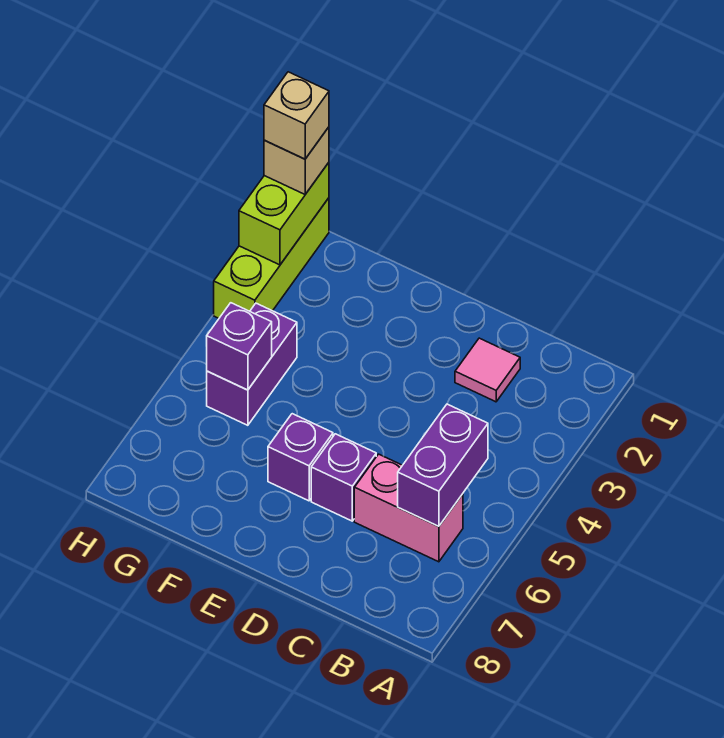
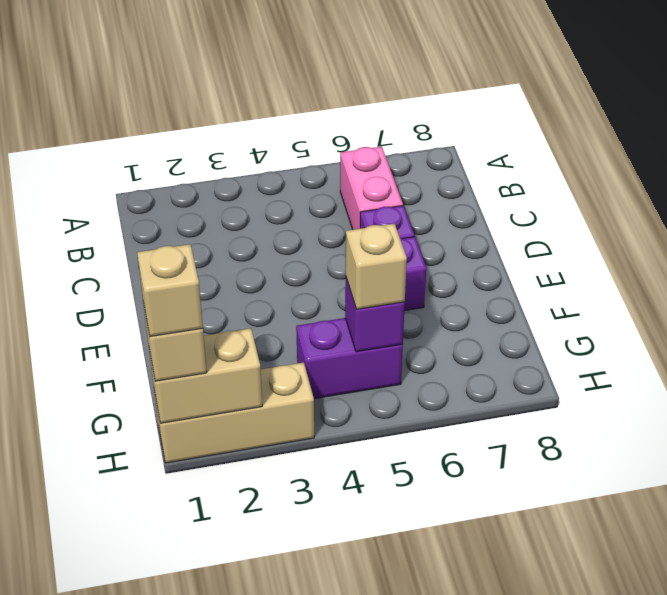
purple brick B5:B6 level 2 -> none
pink tile C2 level 1 -> none
none -> tan brick G5 level 3
lime brick H1:H3 level 1 -> tan brick H1:H3 level 1
lime brick H1:H2 level 2 -> tan brick H1:H2 level 2

